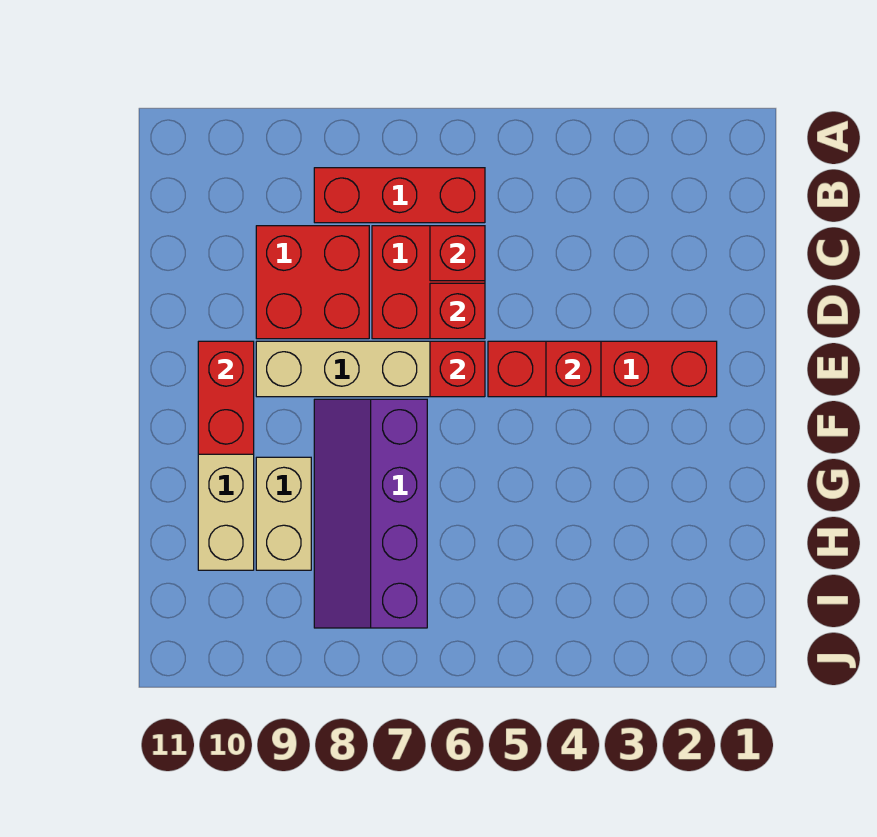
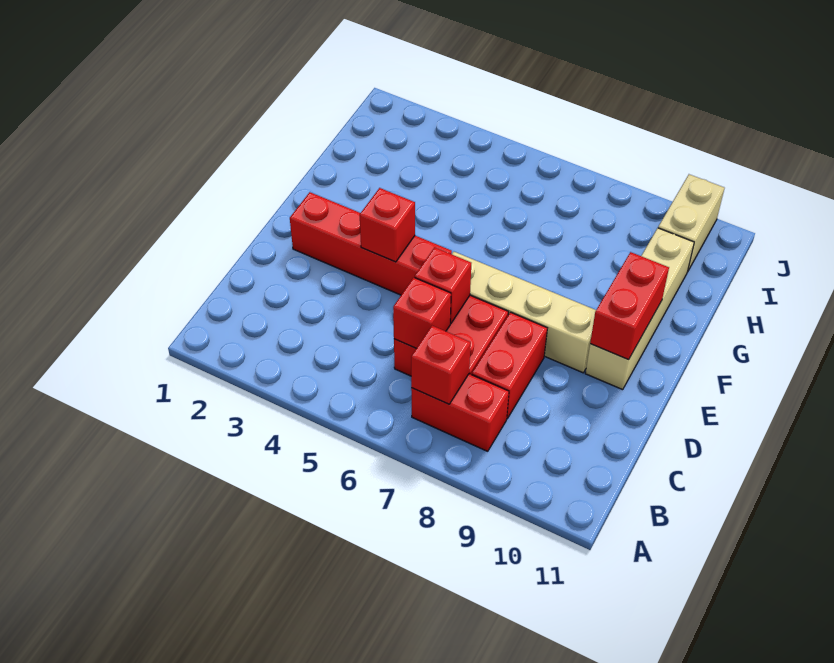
red brick B6:B8 level 1 -> red brick B7:B8 level 1
red brick C8:D9 level 1 -> red brick C8:D8 level 1
red brick E6 level 2 -> red brick B7 level 2
purple slope F7:I8 level 1 top 7 -> none
tan brick G9:H9 level 1 -> tan brick I10:J10 level 1

